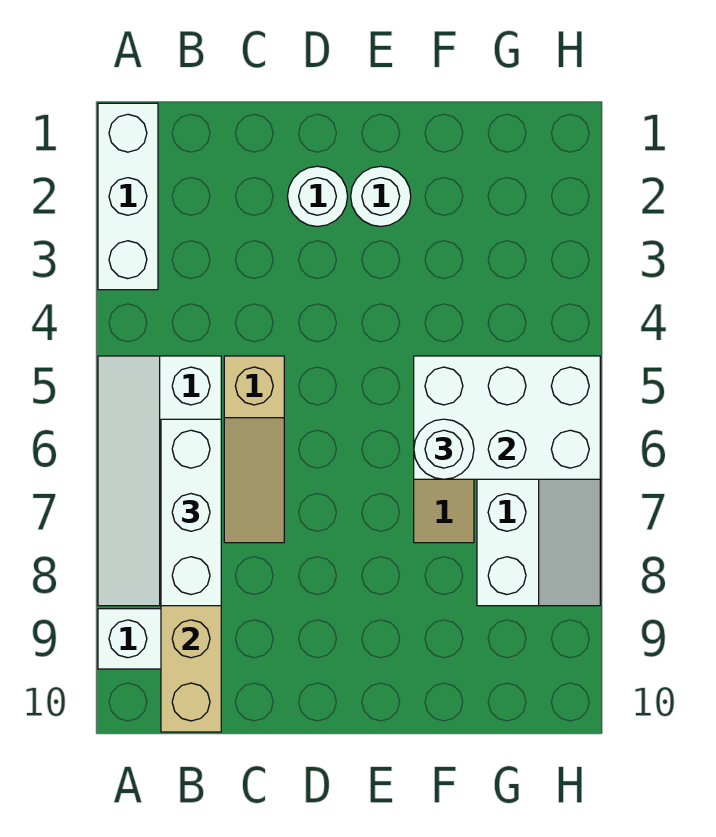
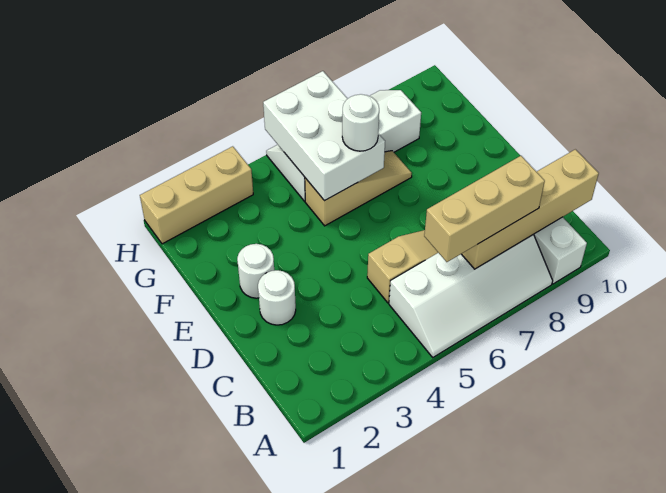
white brick A1:A3 level 1 -> none
white brick B6:B8 level 3 -> tan brick B6:B8 level 3
none -> tan brick H1:H3 level 1

